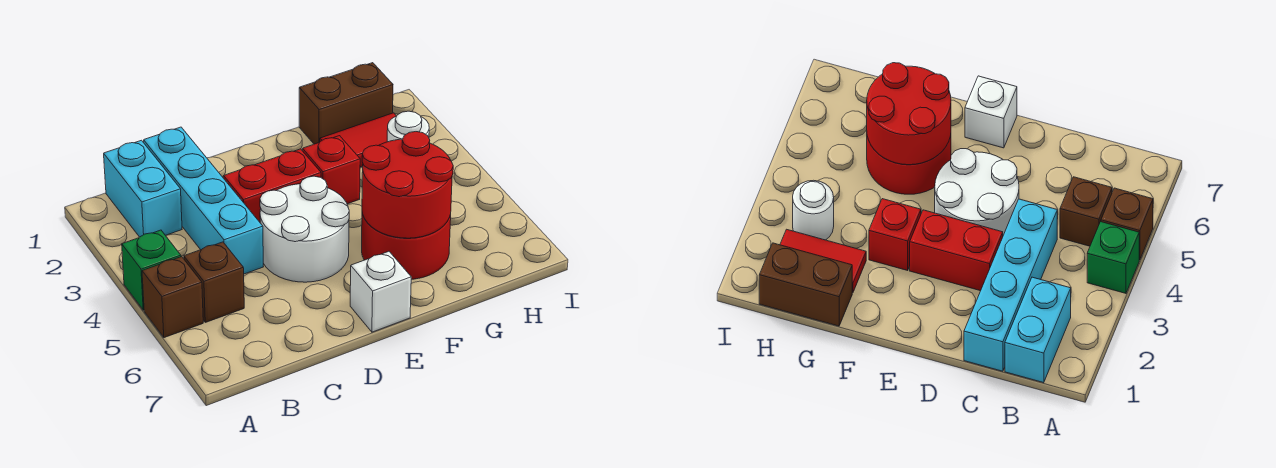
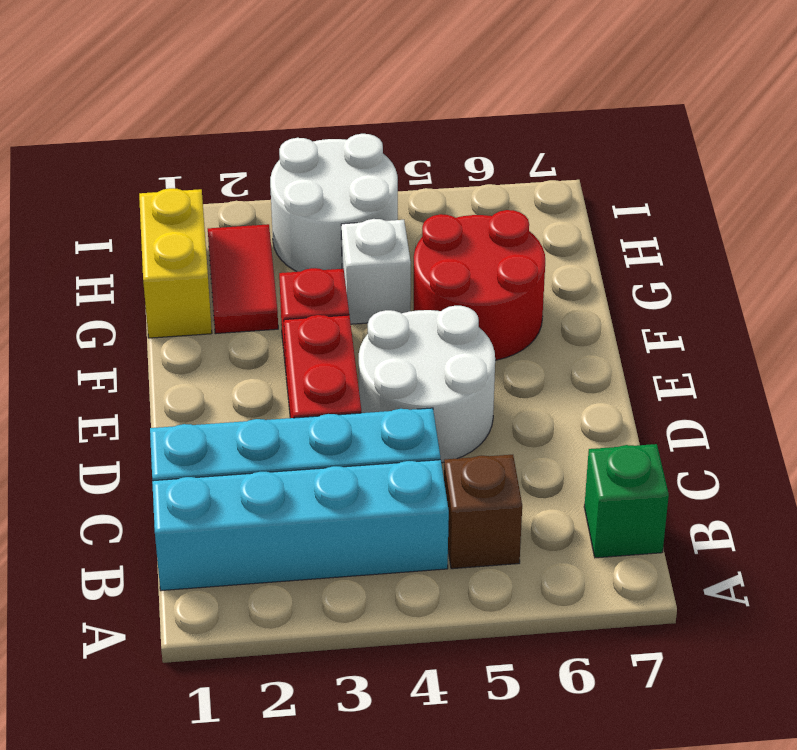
green brick A4 level 1 -> green brick B7 level 1
brown brick A5 level 1 -> none
cyan brick B1:B2 level 1 -> cyan brick B1:B4 level 1
white brick E7 level 1 -> white brick G4 level 1
red round brick F5:G6 level 2 -> none
brown brick G1:H1 level 1 -> yellow brick G1:H1 level 1
white round brick H3 level 1 -> white round brick H3:I4 level 1

